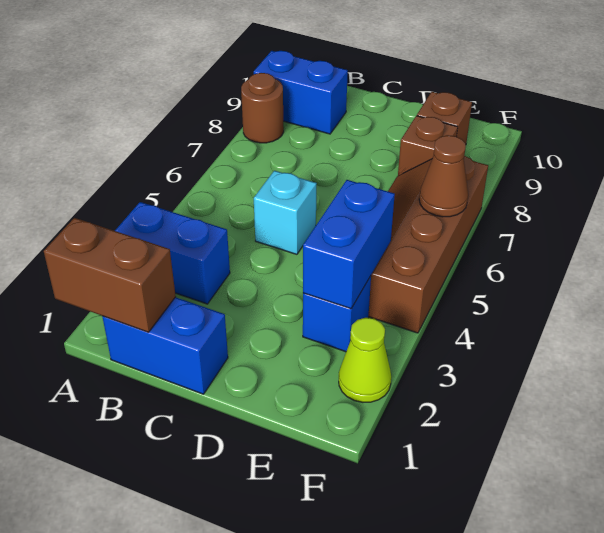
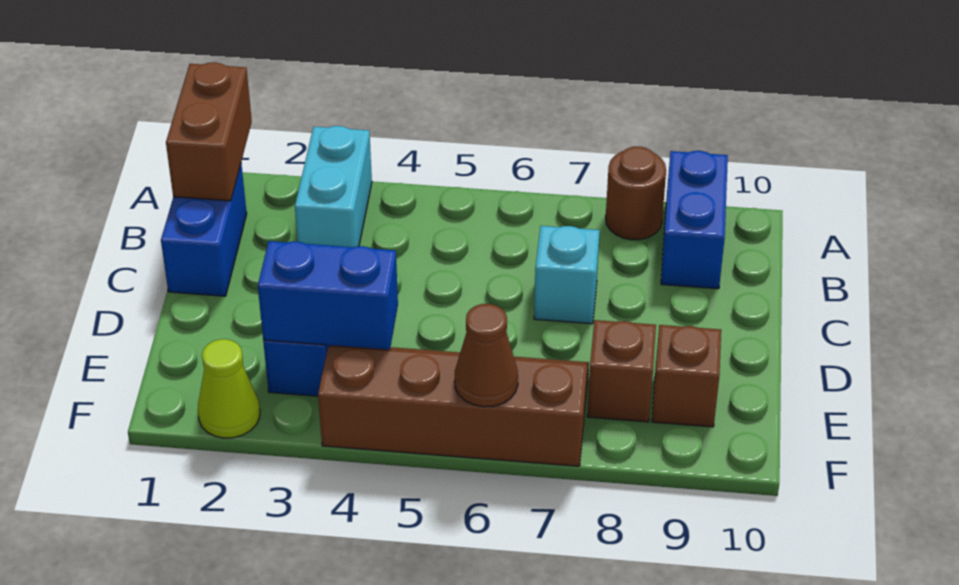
blue brick A3:B3 level 1 -> cyan brick A3:B3 level 1
cyan brick C5 level 1 -> cyan brick C7 level 1

